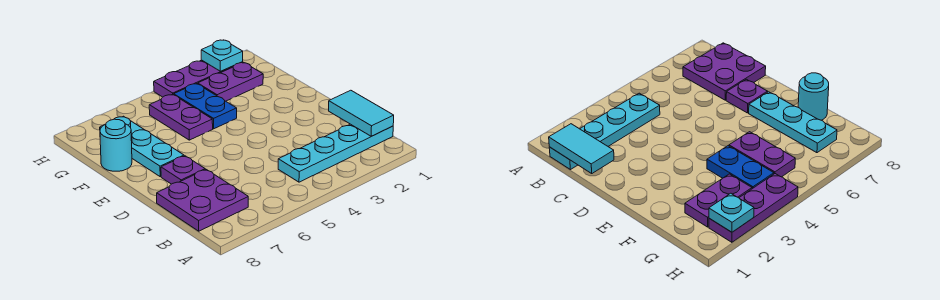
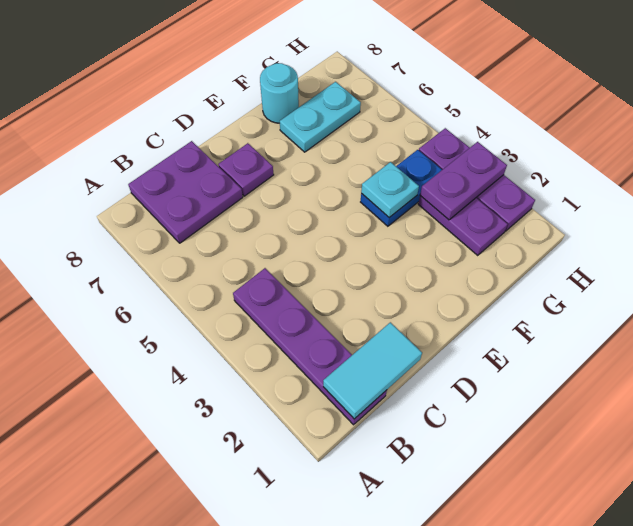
cyan plate B1:B4 level 1 -> purple plate B1:B4 level 1
cyan plate E7:G7 level 1 -> cyan plate F7:G7 level 1
purple plate F5:G5 level 1 -> purple plate G3:H3 level 2
cyan plate H2 level 2 -> cyan plate F4 level 2

